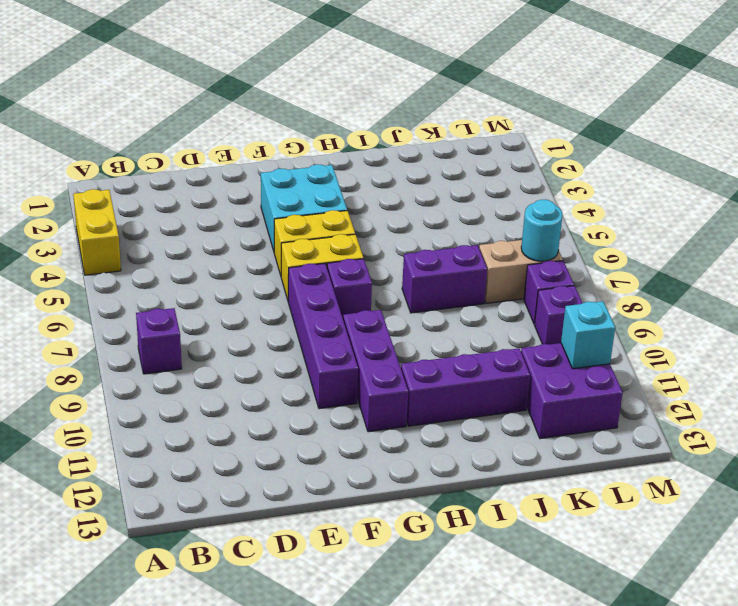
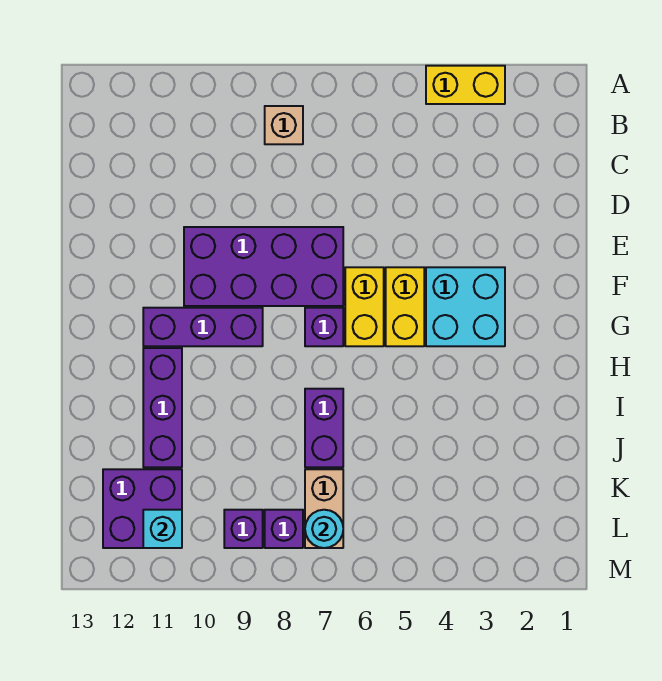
purple brick B8 level 1 -> tan brick B8 level 1
purple brick F7:F10 level 1 -> purple brick E7:F10 level 1

